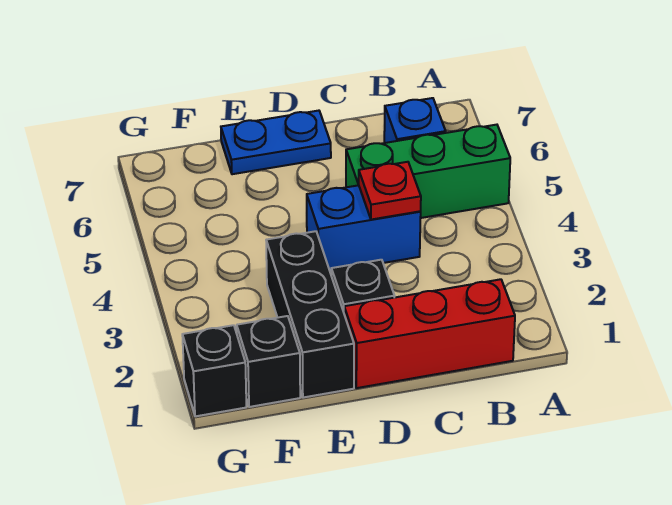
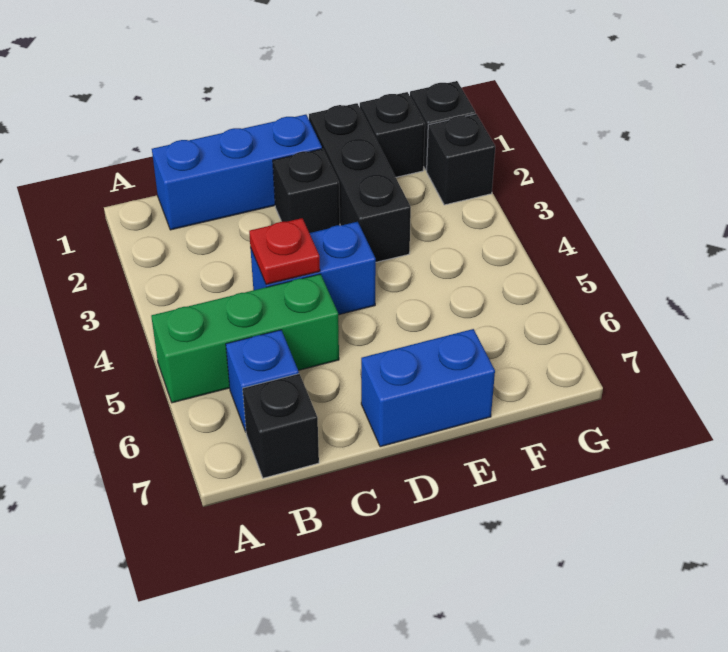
red brick B1:D1 level 1 -> blue brick B1:D1 level 1
none -> black brick B7 level 1
blue plate D7:E7 level 1 -> blue brick D7:E7 level 1
none -> black brick G2 level 1

